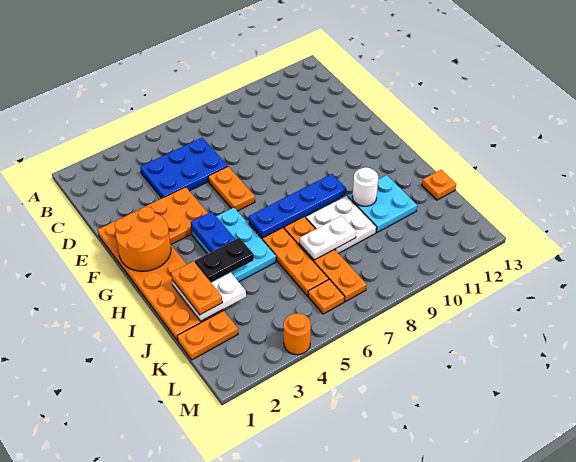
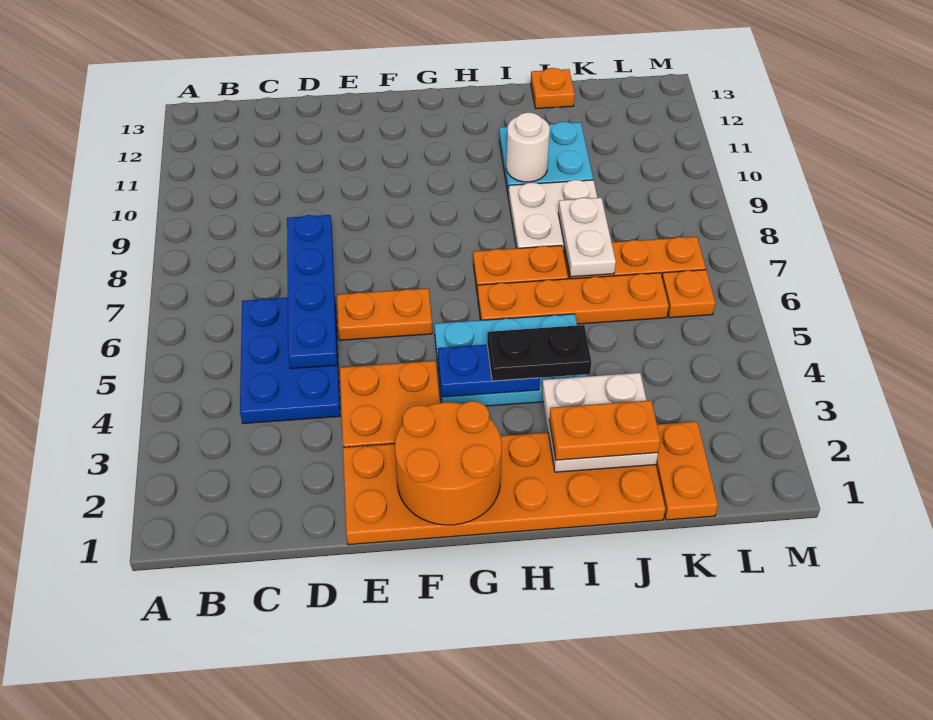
blue plate H6:H9 level 2 -> blue plate D5:D8 level 2
black plate I3:I4 level 3 -> black plate H4:I4 level 3
orange round brick M4 level 1 -> none

